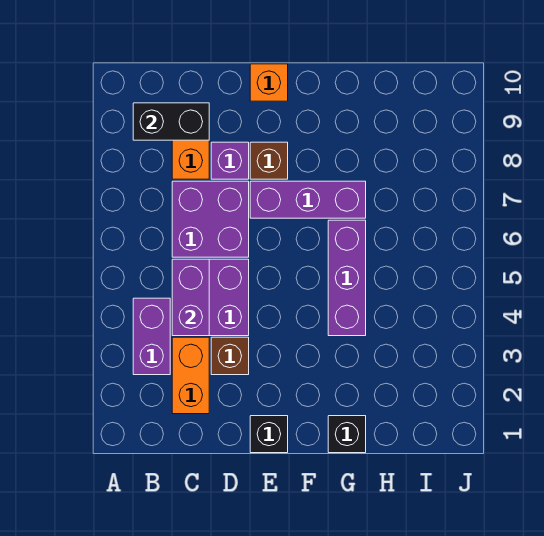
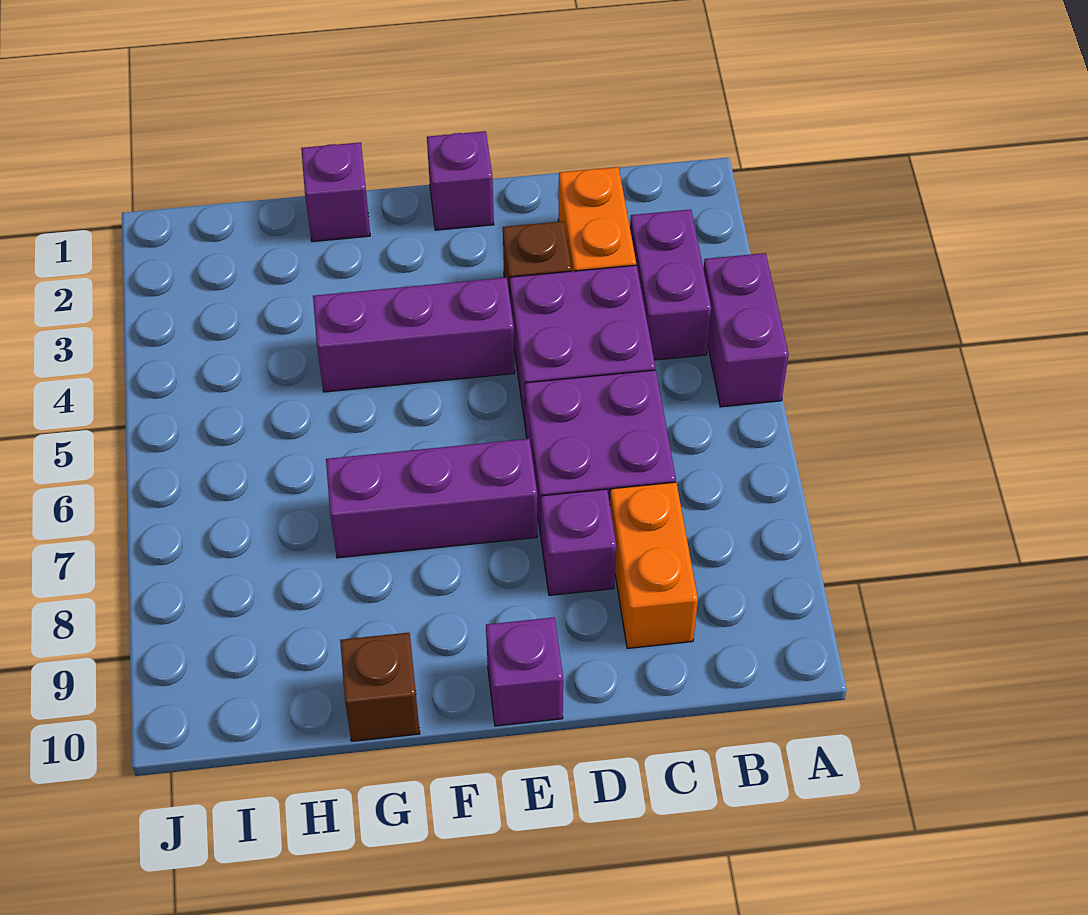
black brick B9:C9 level 2 -> none
purple brick C4:C5 level 2 -> purple brick A4:A5 level 1
black brick E1 level 1 -> purple brick E1 level 1
brown brick E8 level 1 -> brown brick G10 level 1
orange brick E10 level 1 -> purple brick E10 level 1
black brick G1 level 1 -> purple brick G1 level 1
purple brick G4:G6 level 1 -> purple brick E4:G4 level 1

